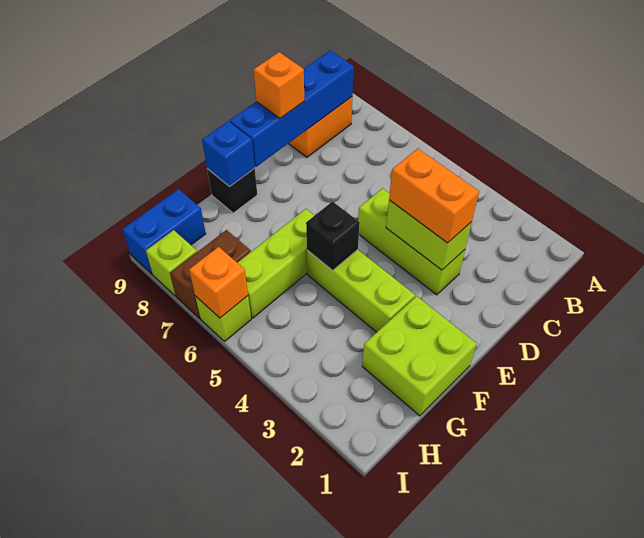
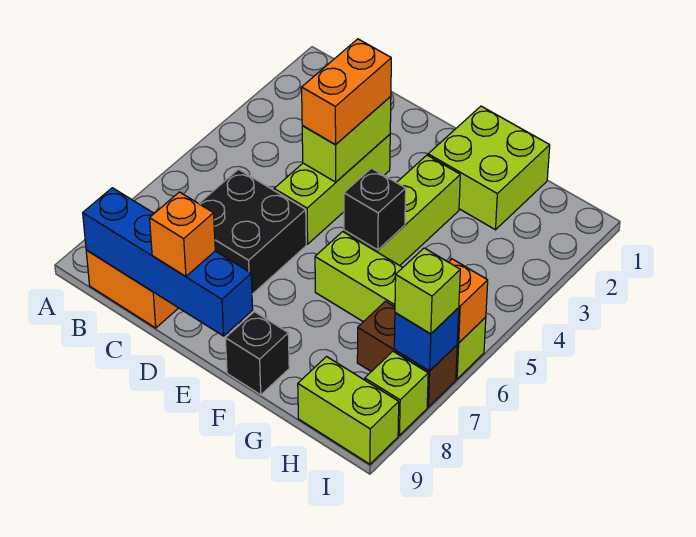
none -> black brick C6:D7 level 1
blue brick F9 level 2 -> blue brick I7 level 2
blue brick H9:I9 level 1 -> lime brick H9:I9 level 1
none -> lime brick I7 level 3

